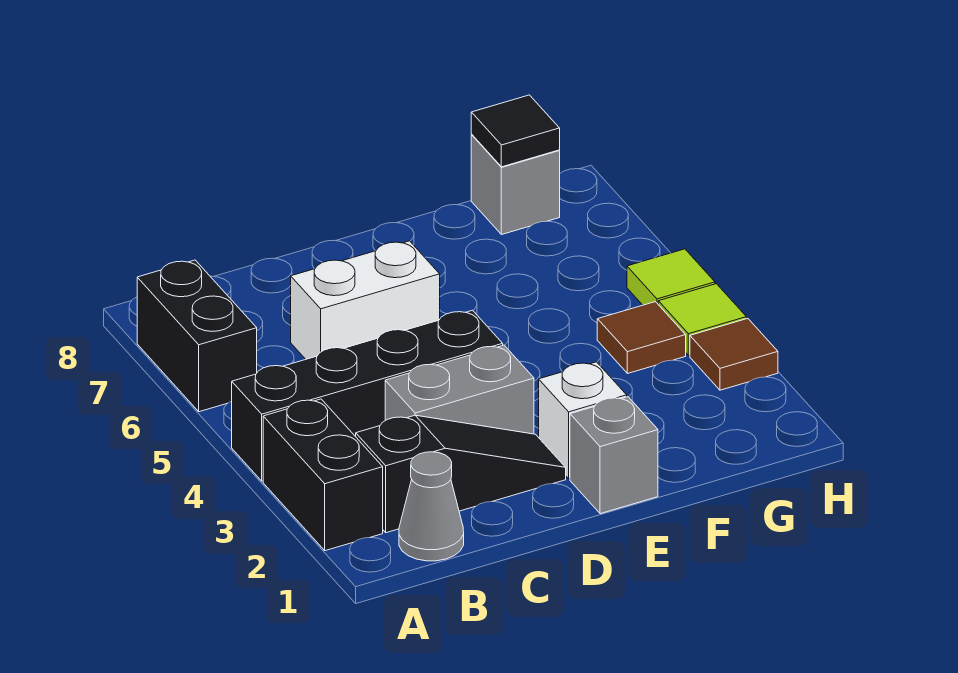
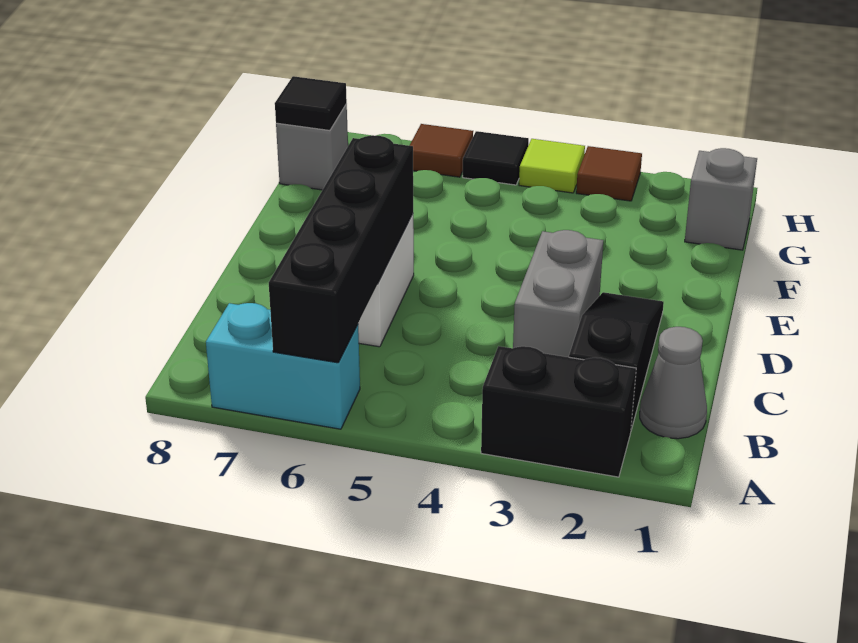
black brick A4:D4 level 1 -> black brick A6:D6 level 2
black brick A6:A7 level 1 -> cyan brick A6:A7 level 1
grey brick E1 level 1 -> grey brick G1 level 1
white brick E2 level 1 -> none
brown tile G4 level 1 -> brown tile H6 level 1
lime tile H5 level 1 -> black tile H5 level 1

